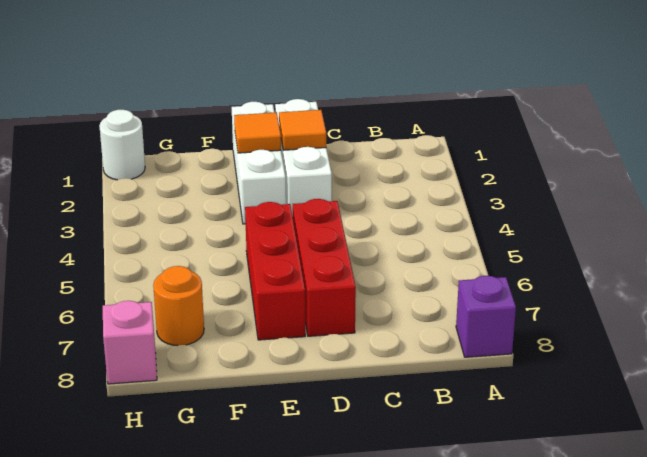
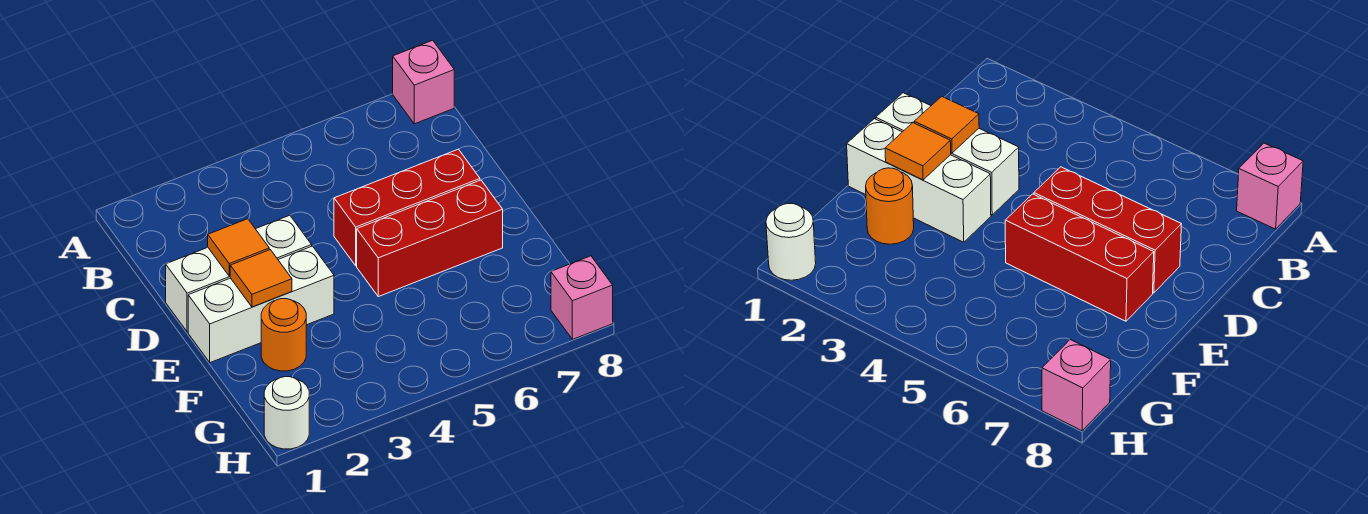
purple brick A8 level 1 -> pink brick A8 level 1
orange round brick G7 level 1 -> orange round brick F2 level 1

